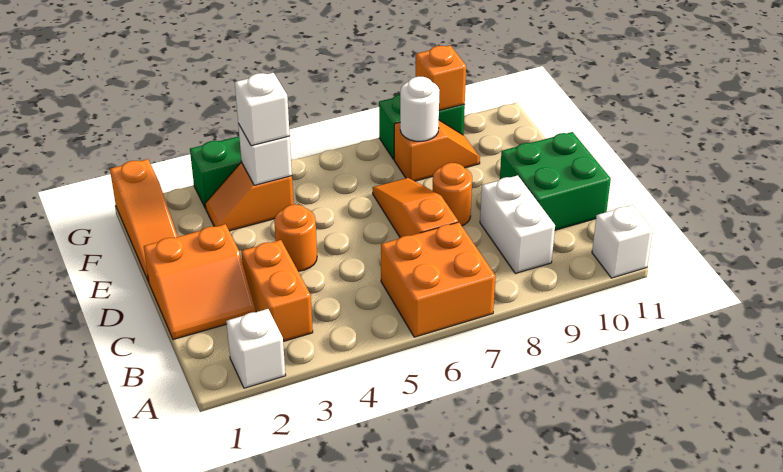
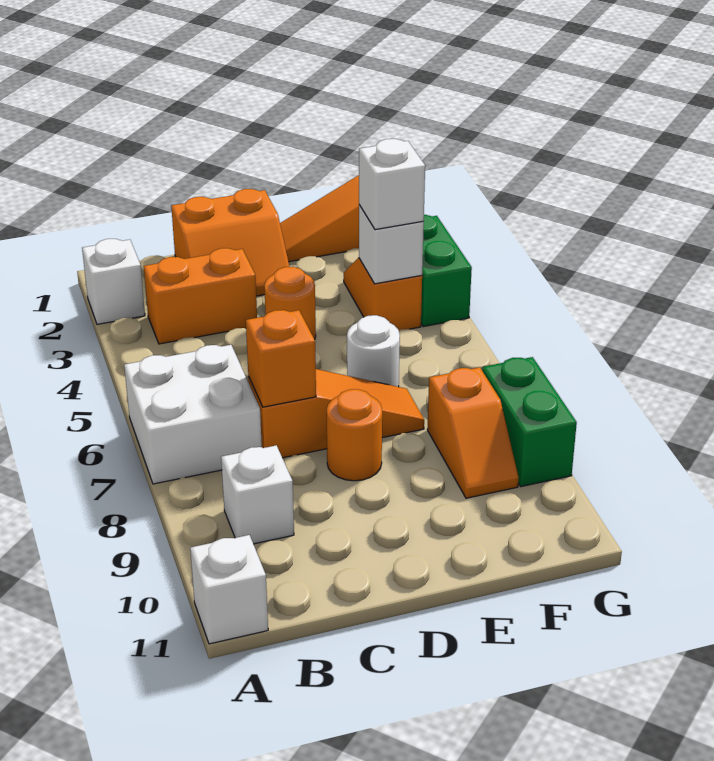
orange brick A6:B7 level 1 -> white brick A6:B7 level 1
white brick B9:C9 level 1 -> white brick B9 level 1
orange slope C1:D2 level 1 top D -> orange slope C1:D2 level 1 top 1
green brick C10:D11 level 1 -> none
white round brick F8 level 2 -> white round brick E6 level 1
orange brick G9 level 2 -> orange brick C7 level 2

